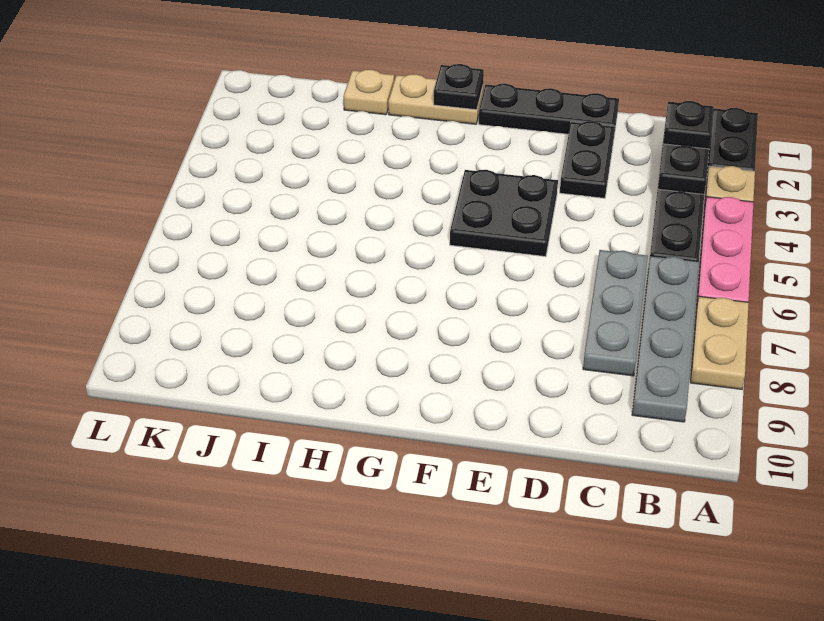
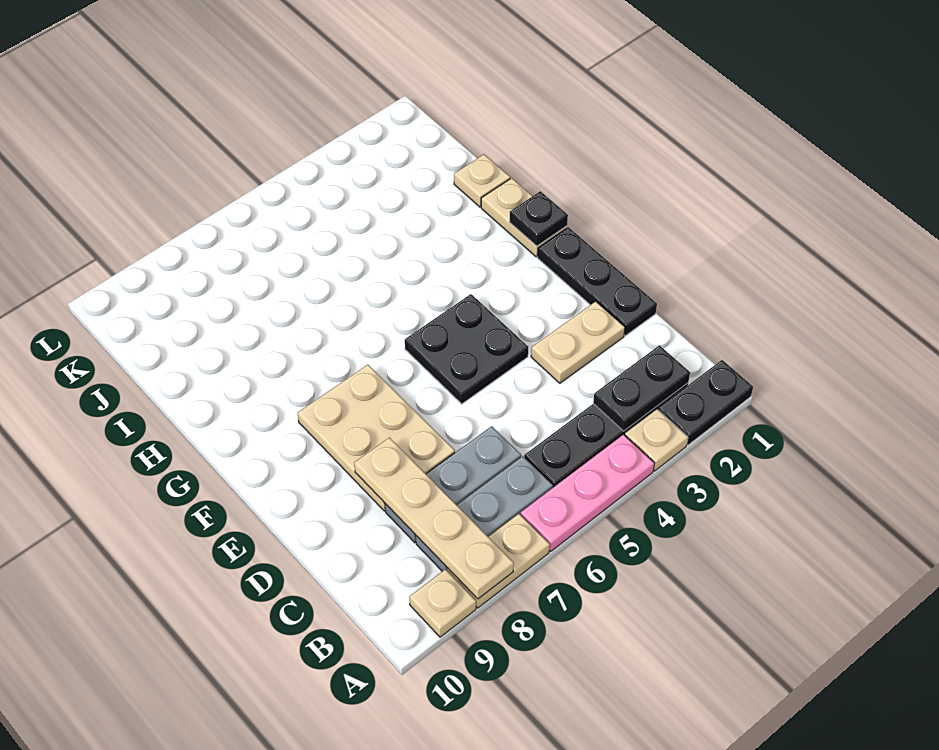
none -> tan plate A8:D8 level 2
none -> tan plate A9 level 1
black plate B2 level 3 -> none
grey plate B6:B9 level 1 -> grey plate B6:B8 level 1
black plate D2:D3 level 1 -> tan plate D2:D3 level 1
none -> tan plate D7:F8 level 1

